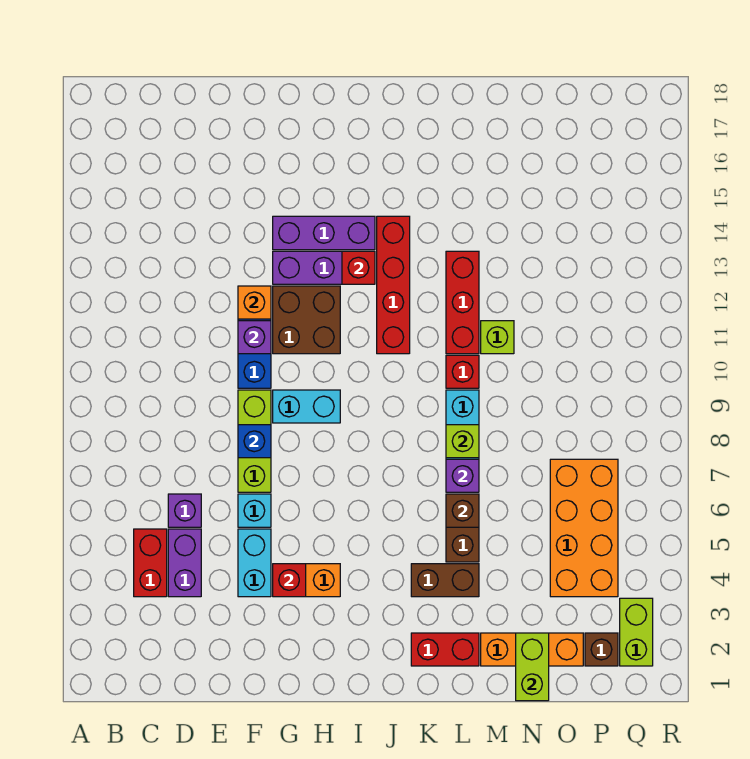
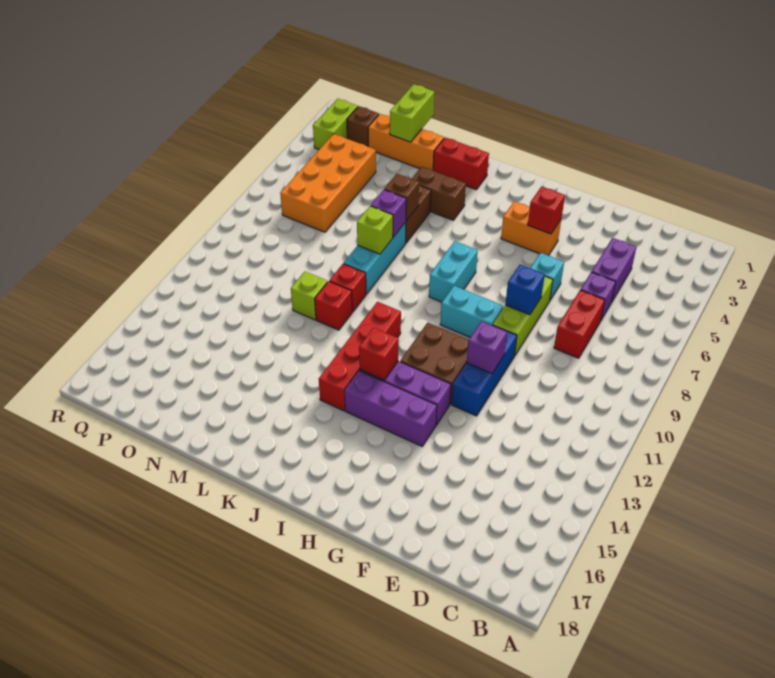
red brick C4:C5 level 1 -> red brick D7:D8 level 1
cyan brick F4:F5 level 1 -> cyan brick I7:I8 level 1
orange brick F12 level 2 -> none
red brick L11:L13 level 1 -> red brick L11 level 1

